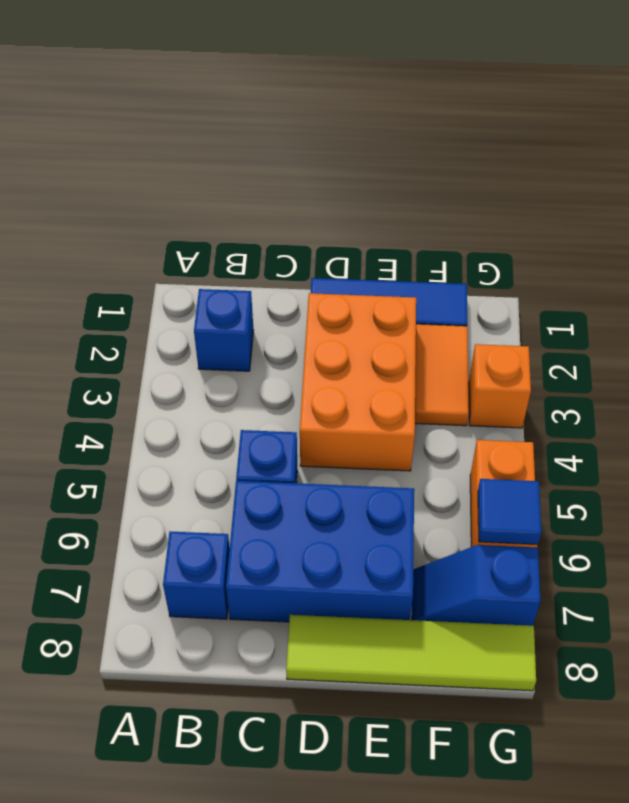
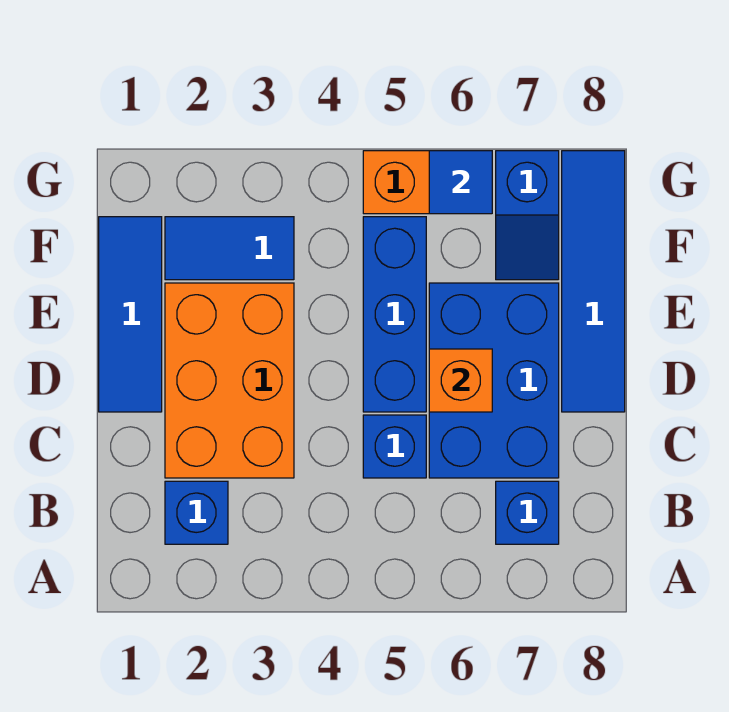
orange brick D2:E4 level 1 -> orange brick C2:E3 level 1
none -> blue brick D5:F5 level 1
lime tile D8:G8 level 1 -> blue tile D8:G8 level 1
orange tile F2:F3 level 1 -> blue tile F2:F3 level 1
orange brick G3 level 1 -> orange brick D6 level 2

